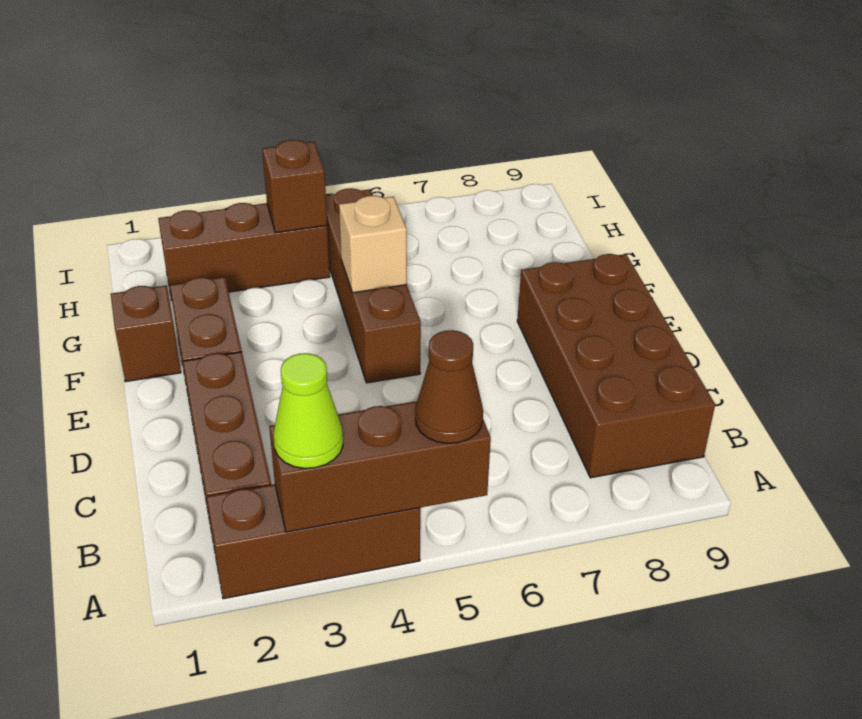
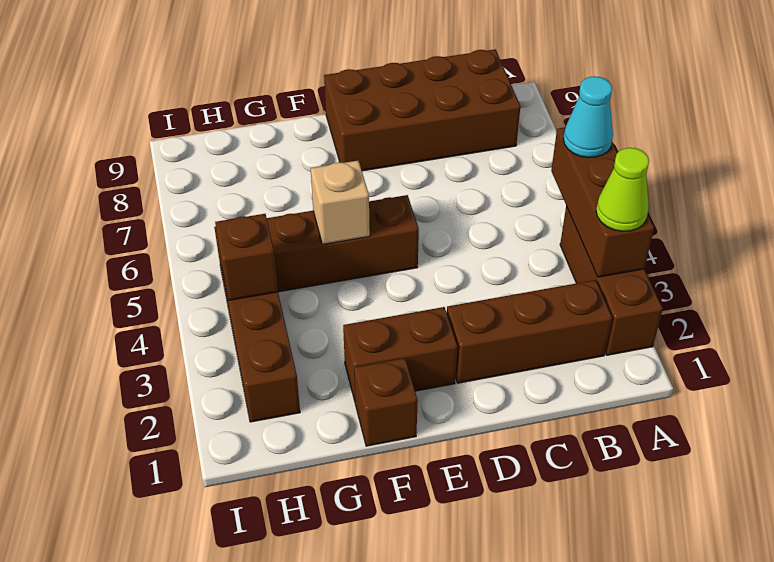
brown cone A5 level 3 -> cyan cone A5 level 3

